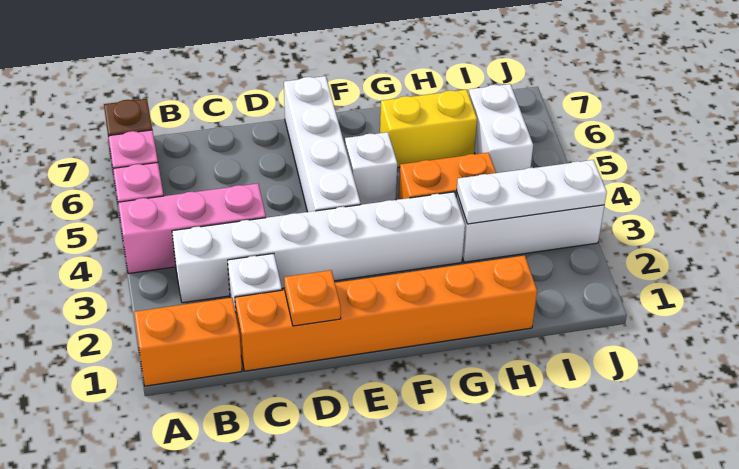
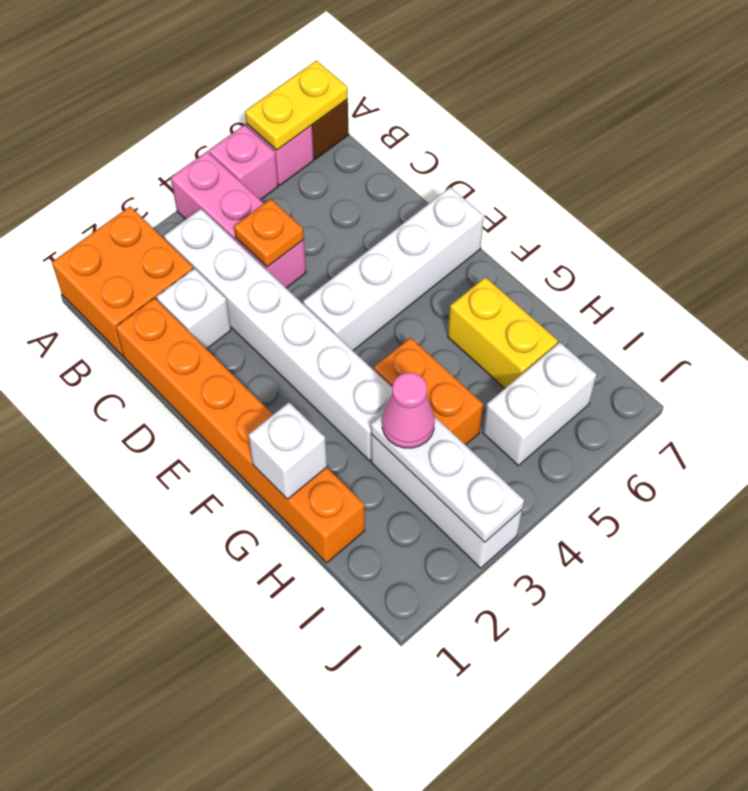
orange brick A1:B1 level 1 -> orange brick A1:B2 level 1
none -> yellow plate A6:A7 level 2
orange plate D1 level 2 -> orange plate C4 level 2
white brick F5 level 1 -> white brick G1 level 2
none -> pink cone H3 level 3

